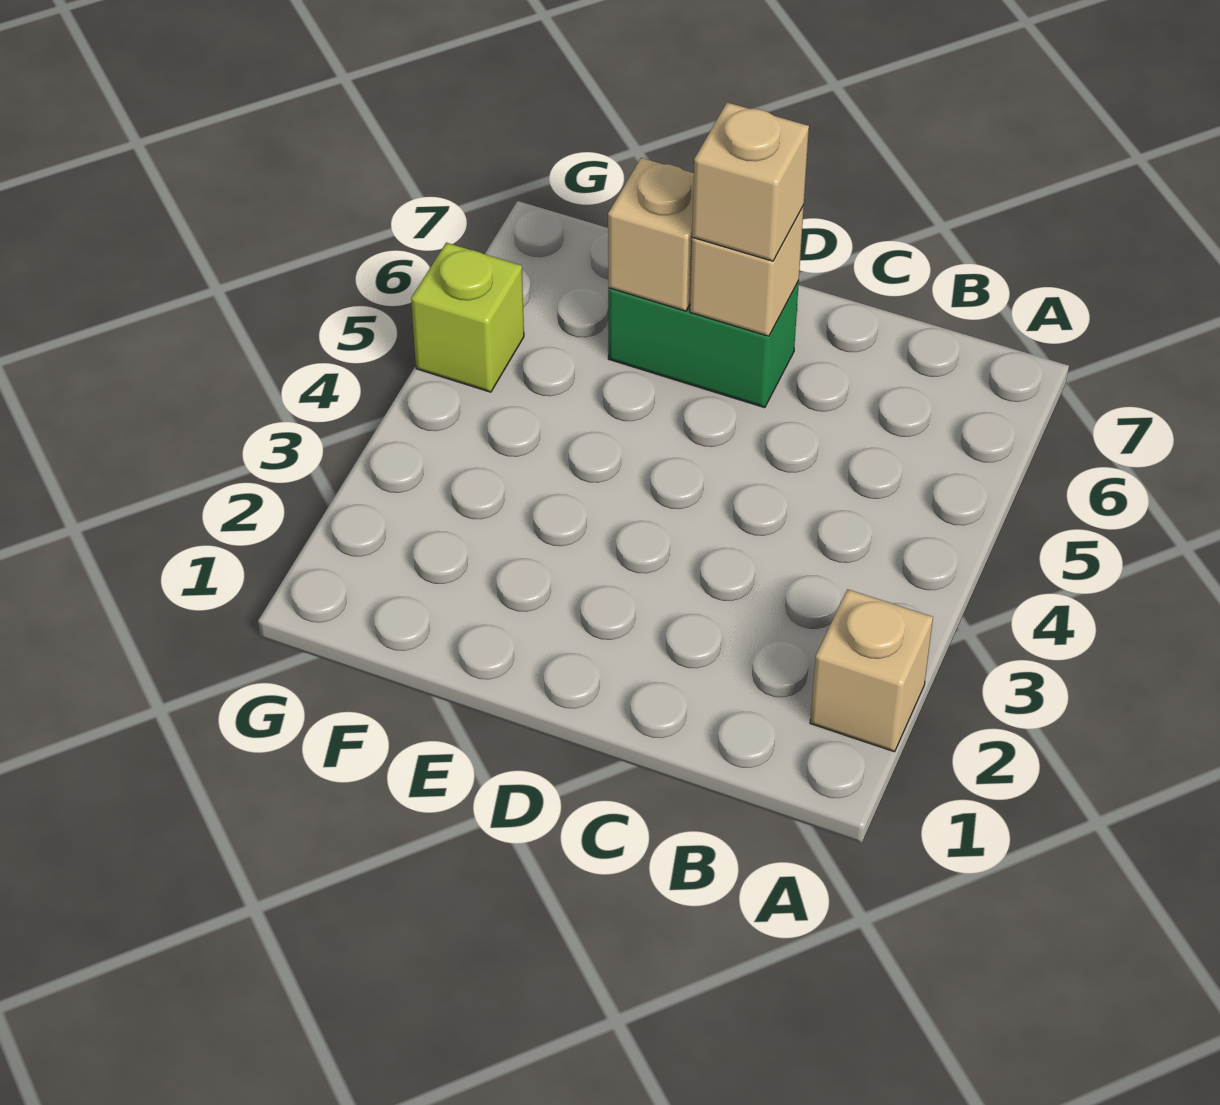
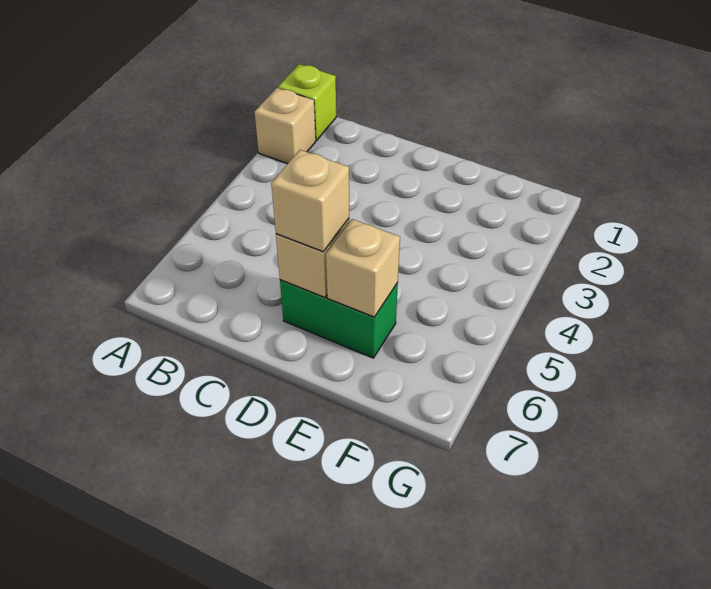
lime brick G5 level 1 -> lime brick A1 level 1

